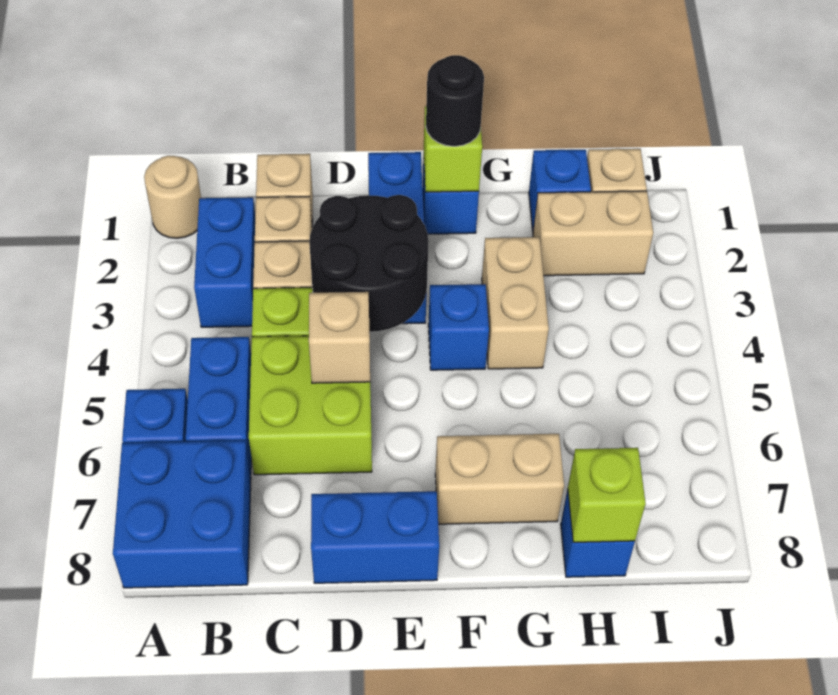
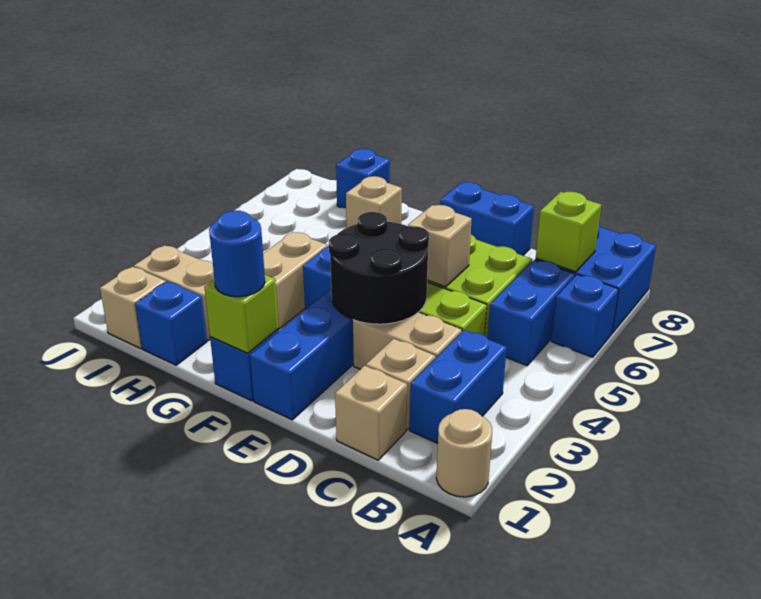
black round brick F1 level 3 -> blue round brick F1 level 3
tan brick F7:G7 level 1 -> tan brick G7 level 1
lime brick H8 level 2 -> lime brick B7 level 2

